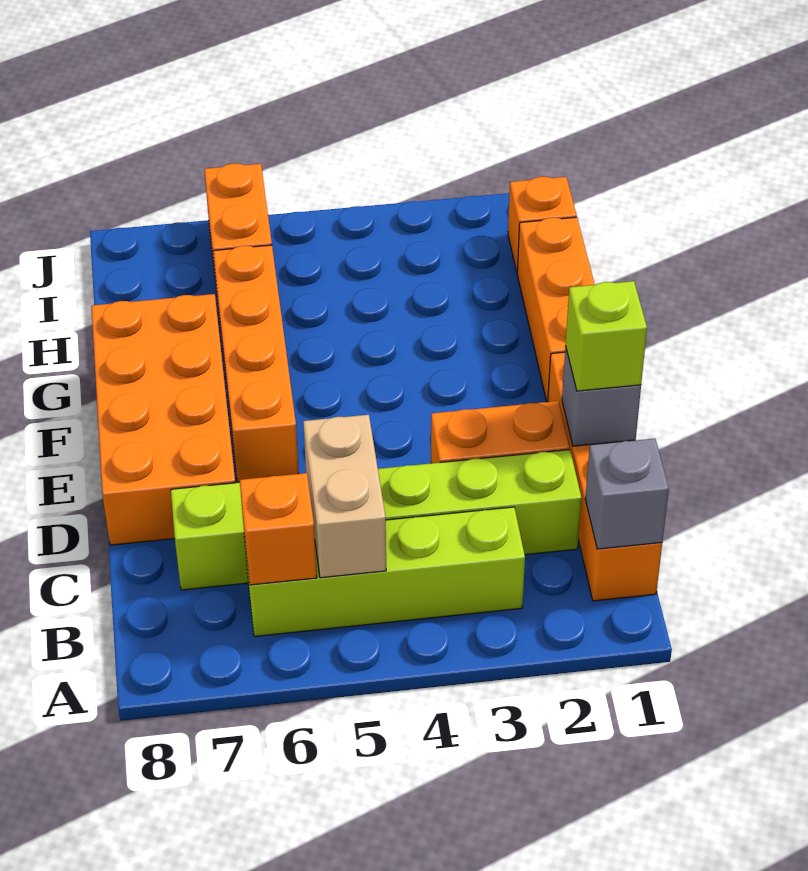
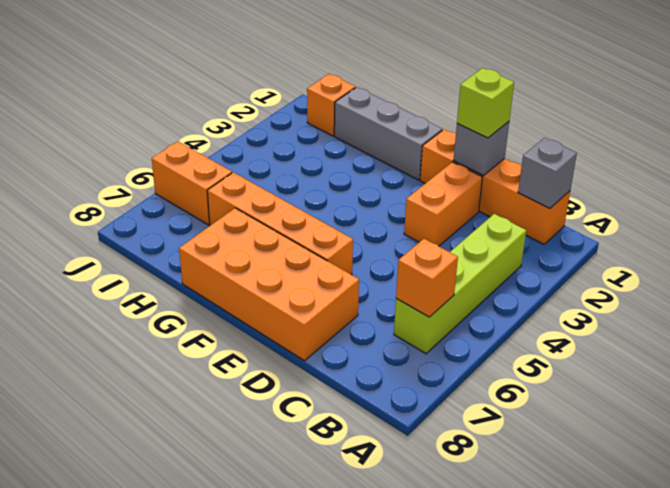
tan brick B5:C5 level 2 -> none
lime brick C2:C7 level 1 -> none
orange brick F1:H1 level 1 -> grey brick F1:H1 level 1

